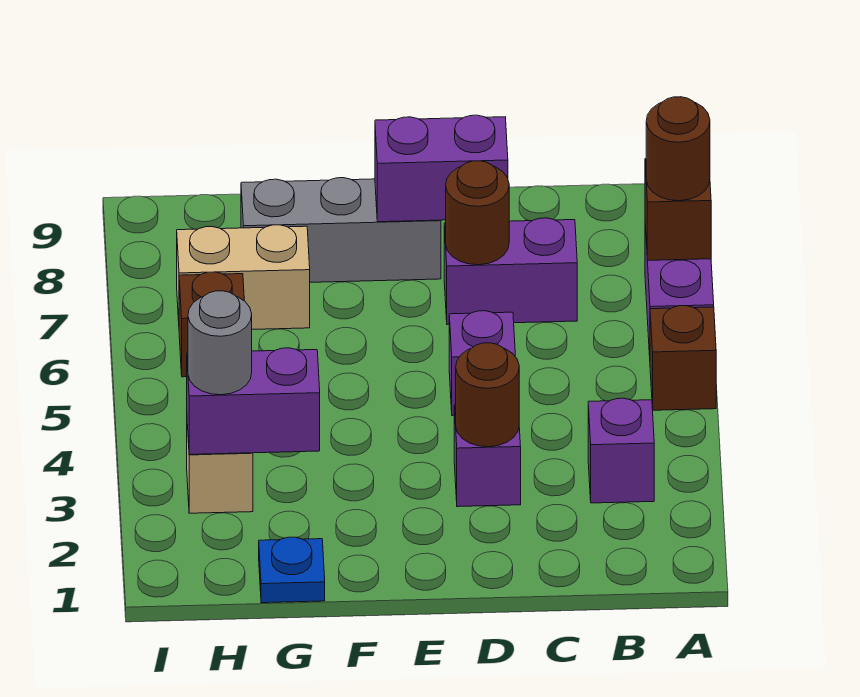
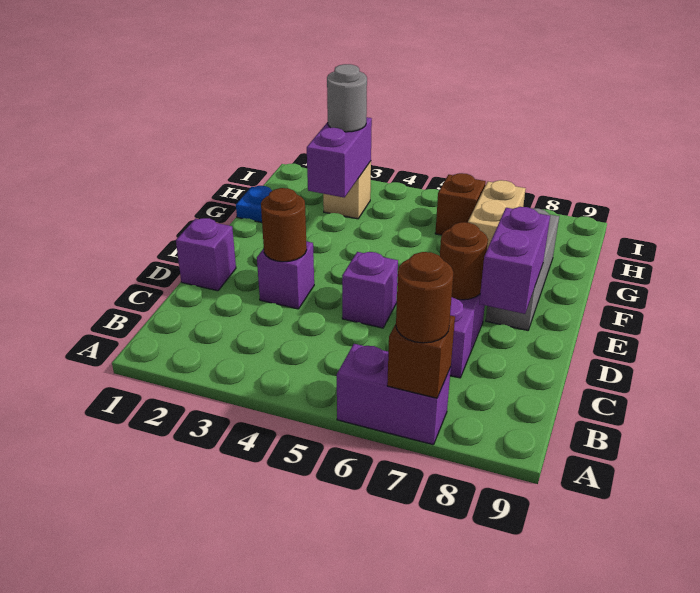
brown brick A5 level 1 -> none
purple brick B3 level 1 -> purple brick D1 level 1

